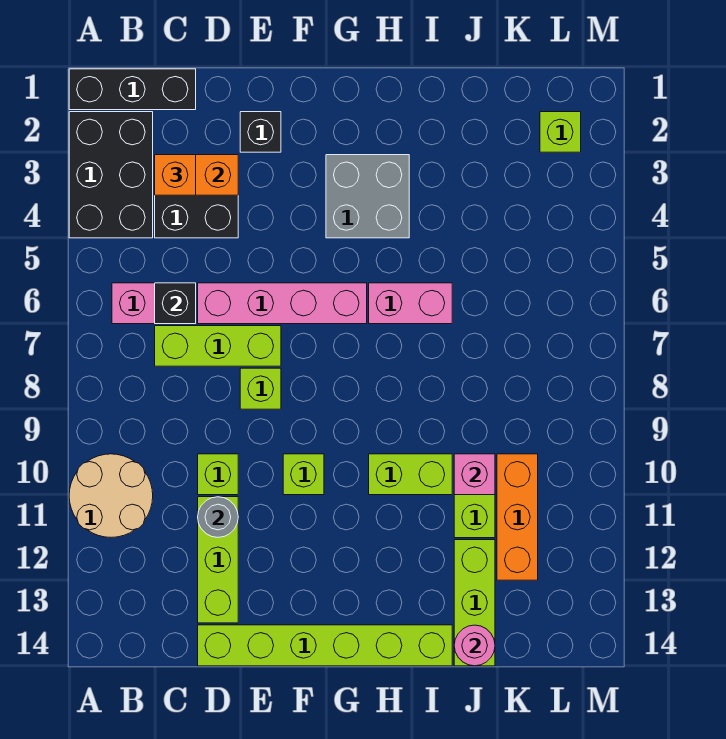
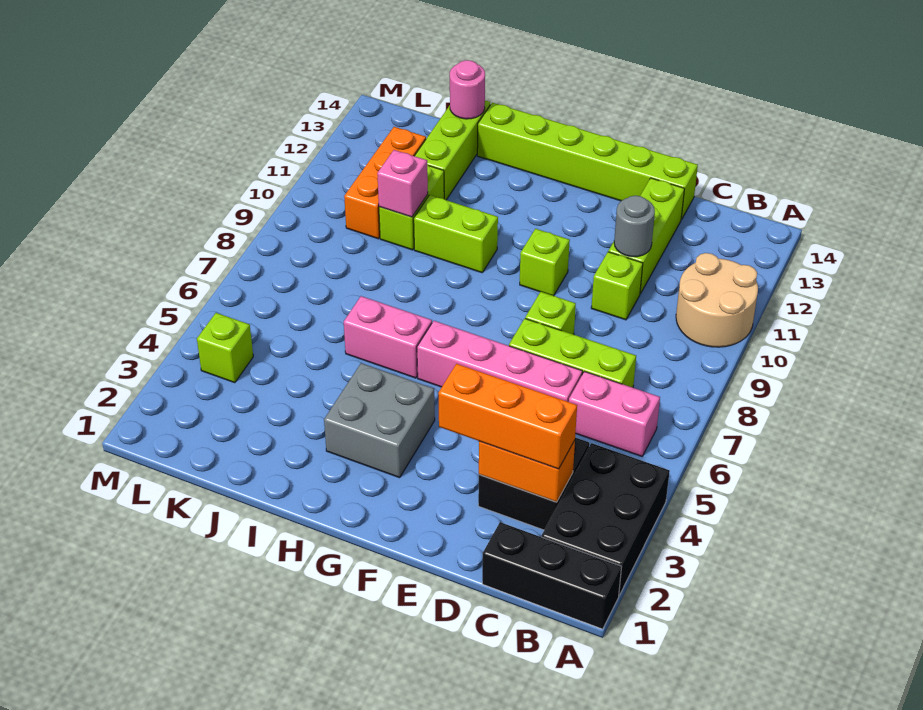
orange brick C3 level 3 -> orange brick C3:E3 level 3
black brick C6 level 2 -> none
black brick E2 level 1 -> none
lime brick L2 level 1 -> lime brick L4 level 1

